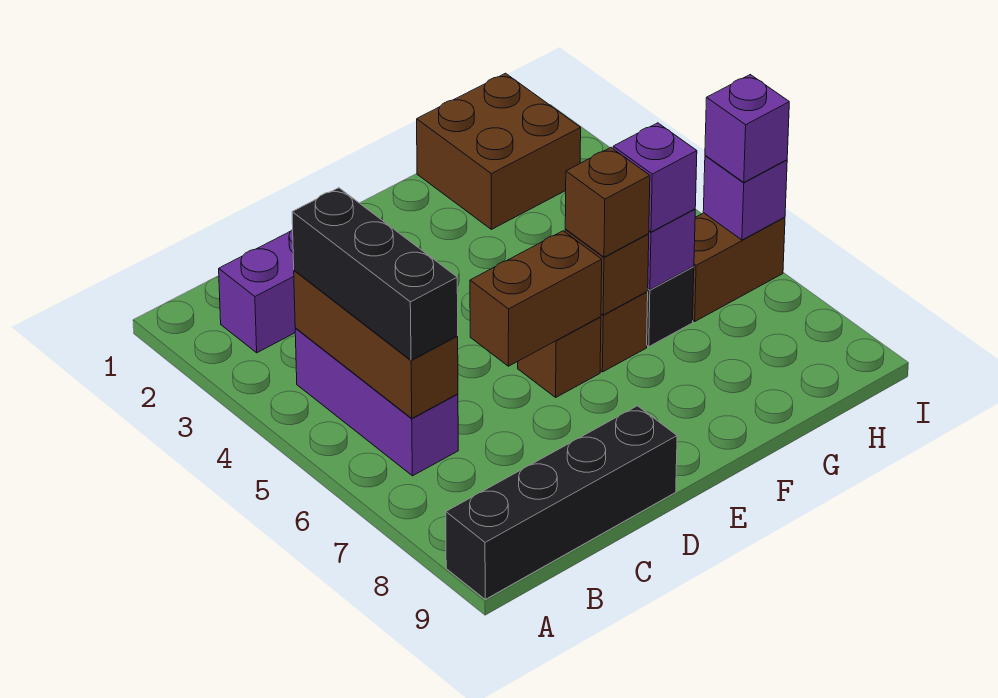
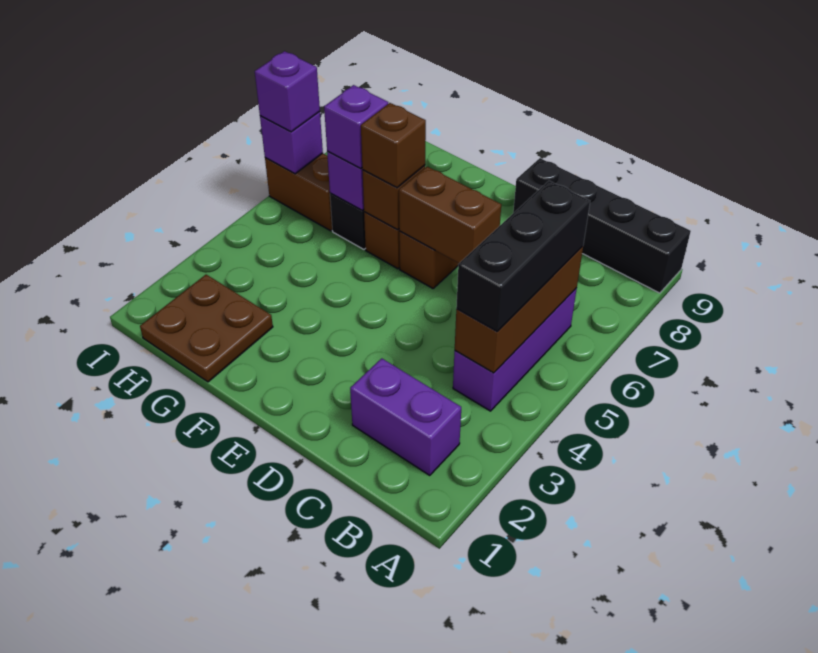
brown brick G1:H2 level 1 -> brown plate G1:H2 level 1

